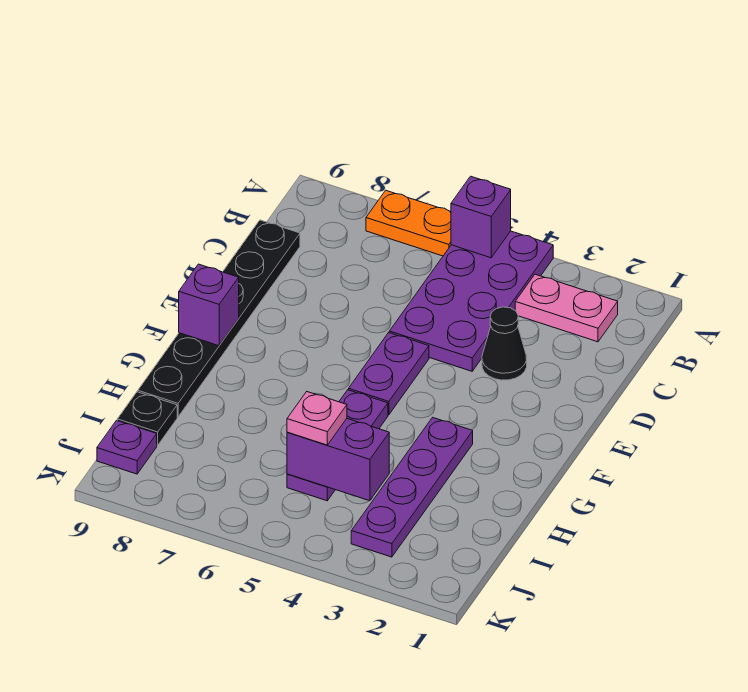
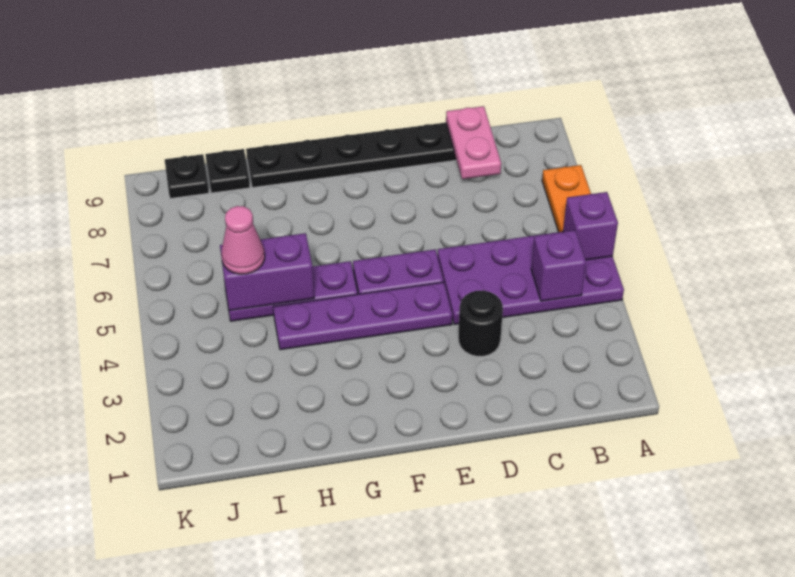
pink plate B2:B3 level 1 -> pink plate C8:C9 level 2
black cone D3 level 1 -> black round brick D3 level 1
purple brick F9 level 2 -> purple brick B4 level 2
purple plate G3:J3 level 1 -> purple plate E4:H4 level 1
purple brick I4:I5 level 2 -> purple brick H5:I5 level 2
pink plate I5 level 3 -> pink cone I5 level 3
purple plate J9 level 1 -> black plate J9 level 1

